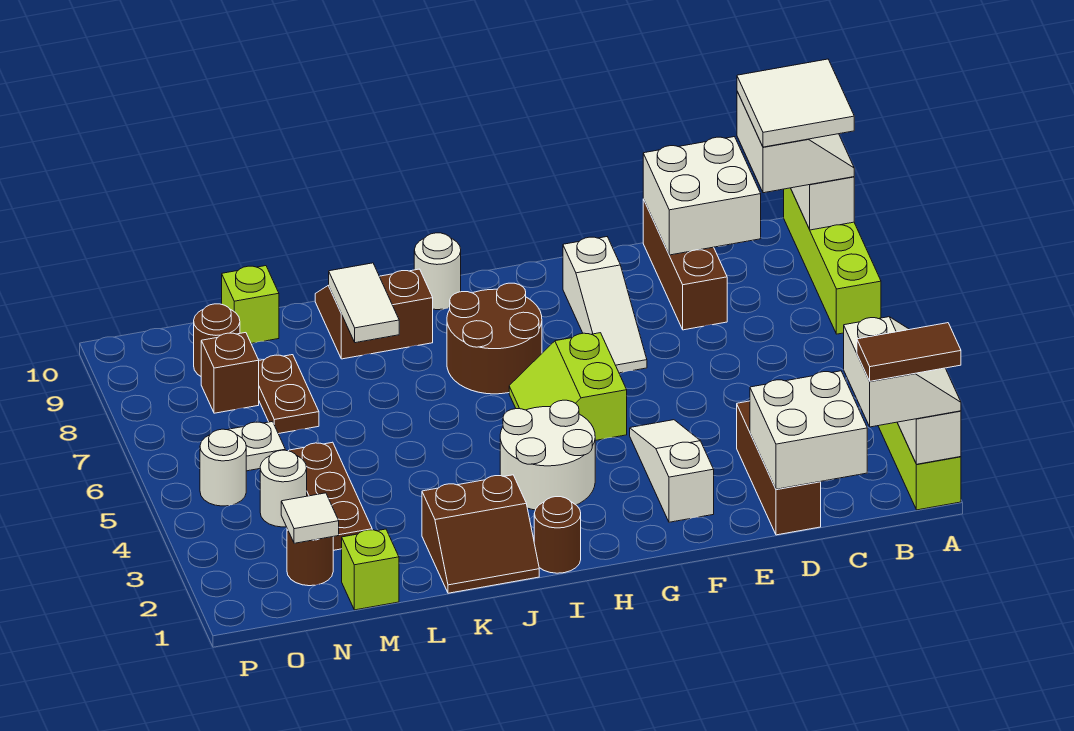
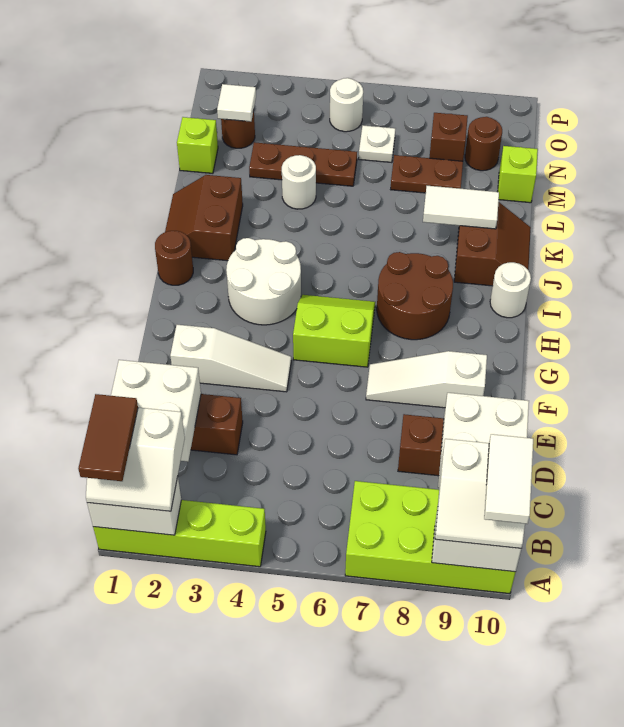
lime brick A7:A10 level 1 -> lime brick A7:B10 level 1
white tile A9:B10 level 4 -> white tile A10:B10 level 4
white round brick N4 level 1 -> white round brick L4 level 1

